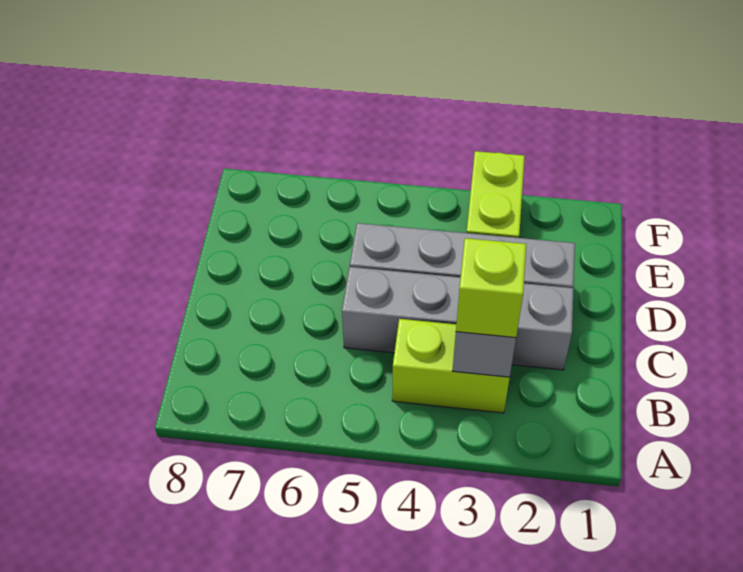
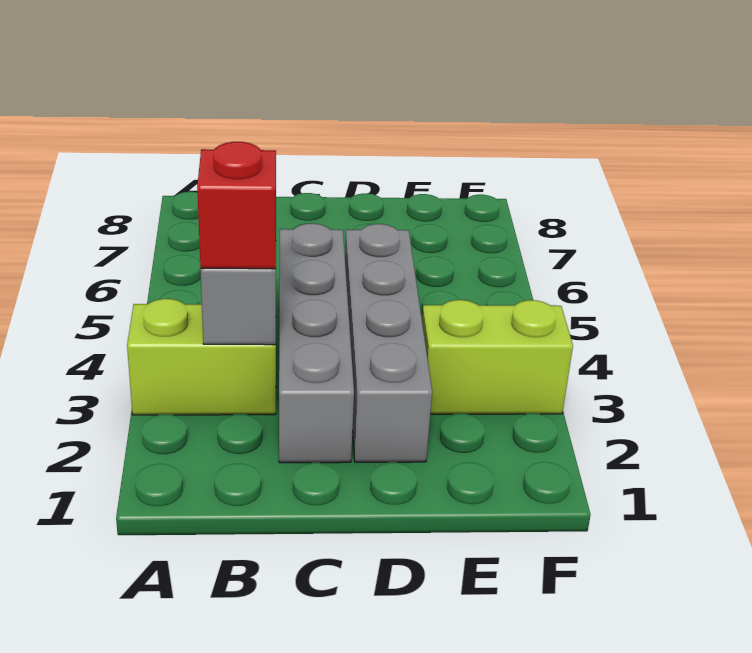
lime brick B3:B4 level 1 -> lime brick A3:B3 level 1
lime brick B3 level 3 -> red brick B3 level 3

